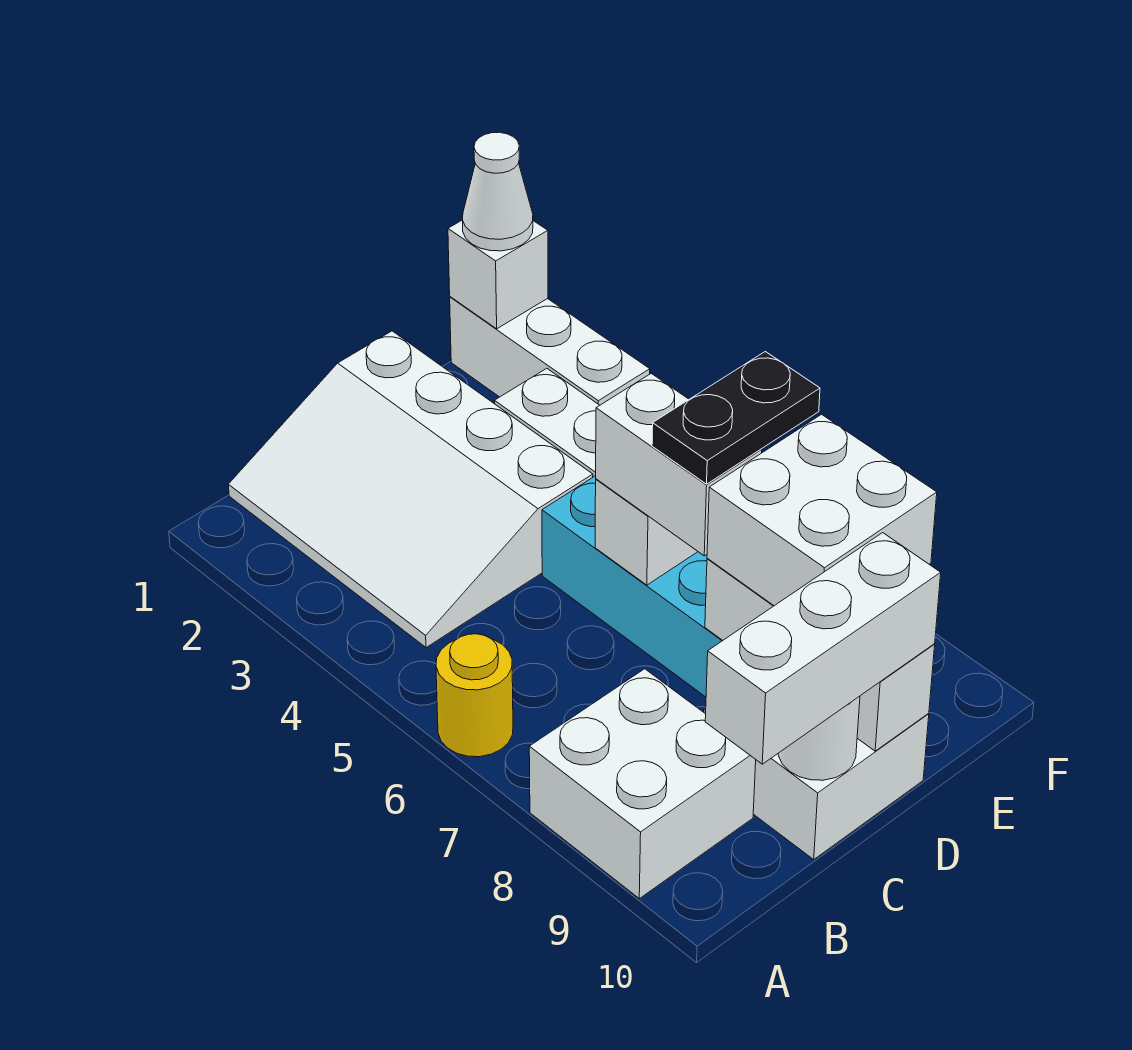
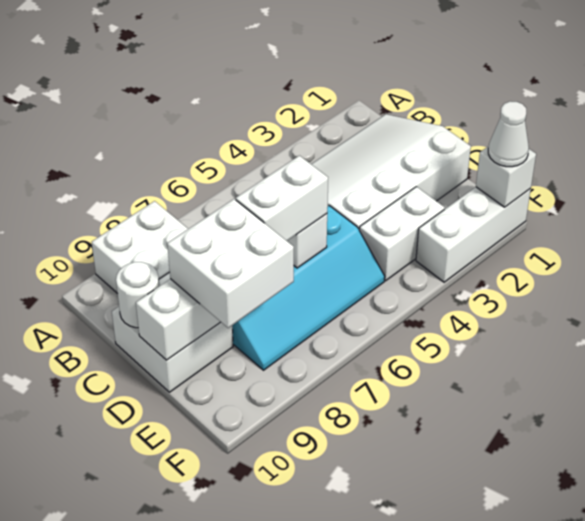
yellow round brick A6 level 1 -> none
white brick B10:D10 level 3 -> none
black plate D7:E7 level 4 -> none

